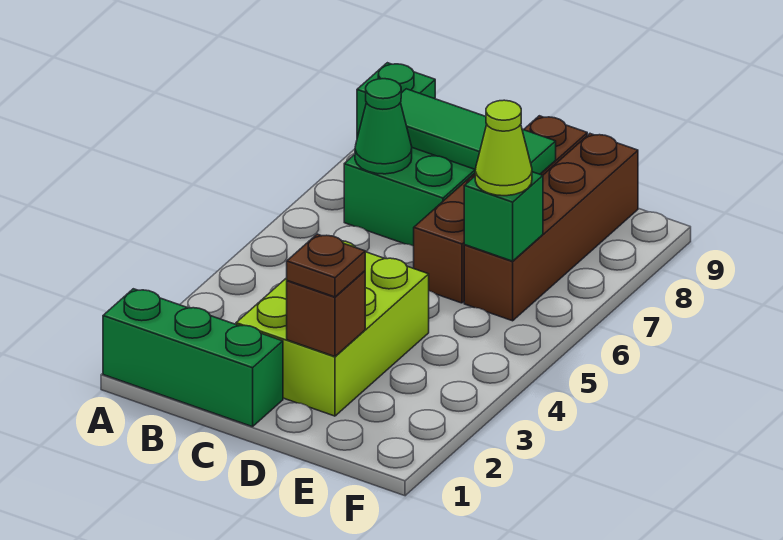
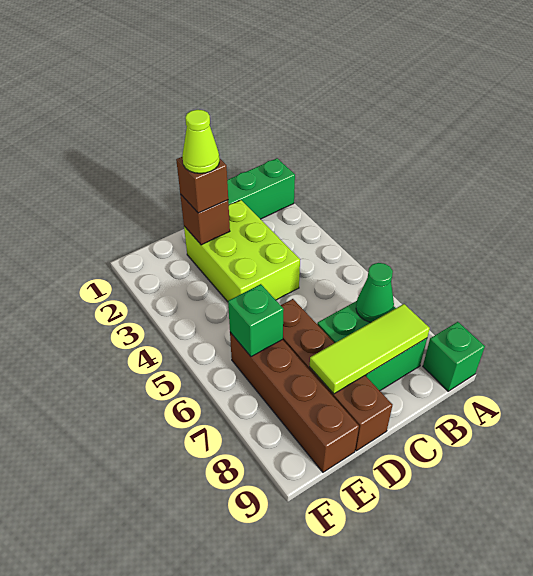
green tile B8:D8 level 2 -> lime tile B8:D8 level 2
brown plate D2 level 3 -> brown brick D2 level 3
lime cone E6 level 3 -> lime cone D2 level 4

